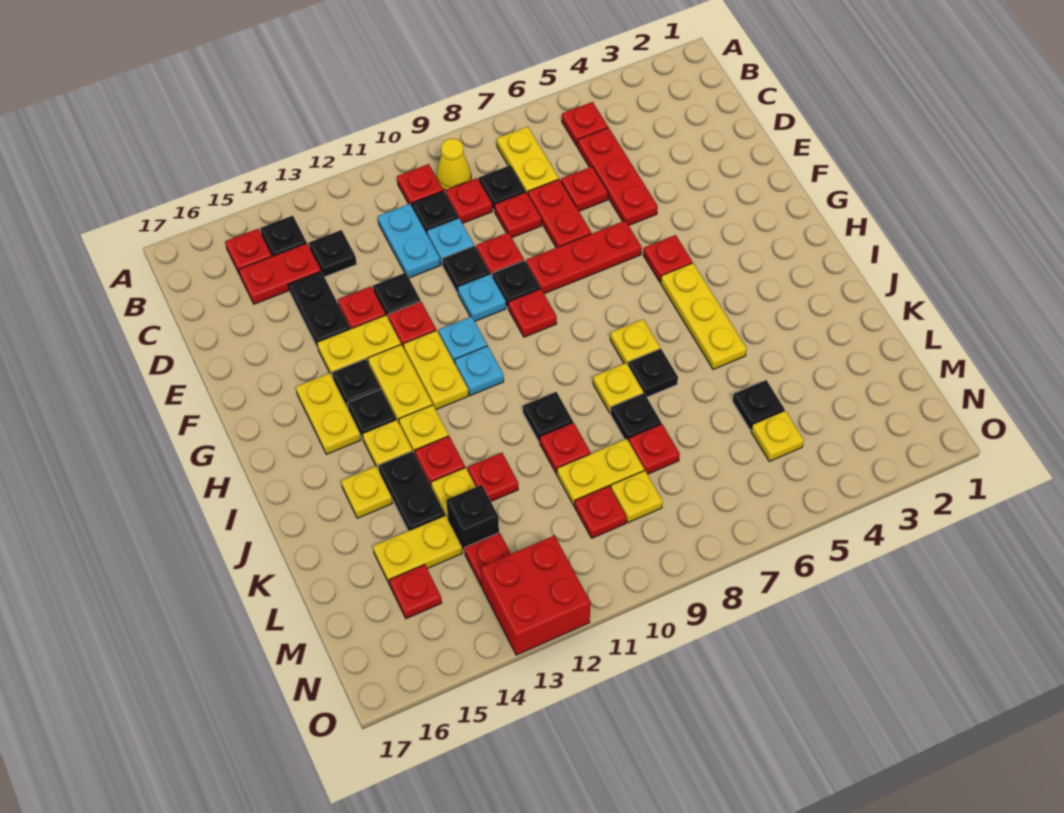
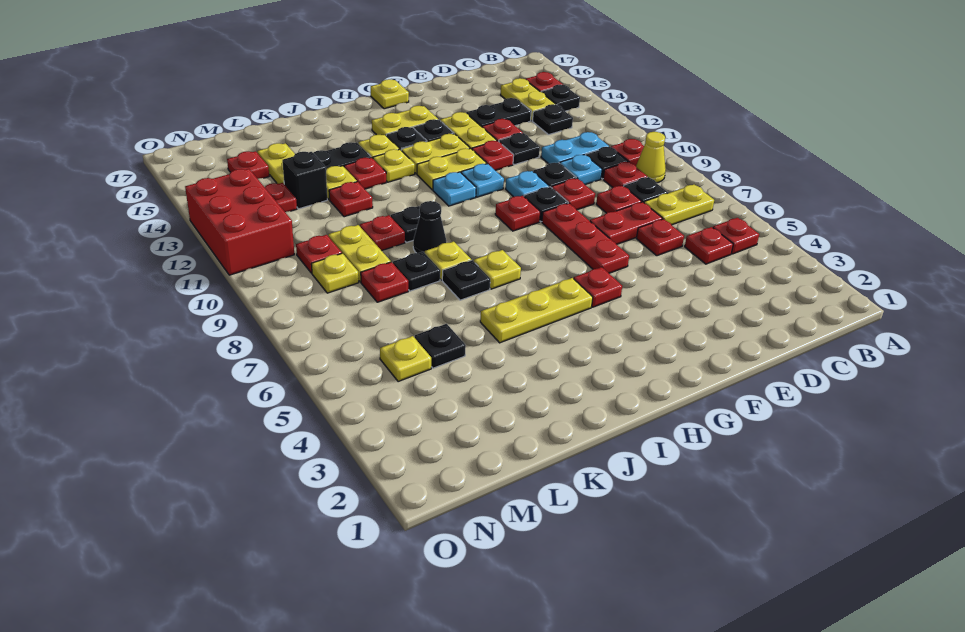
red plate C5:E5 level 1 -> red plate C5 level 1
red plate C14:C15 level 1 -> yellow plate C14:C15 level 1
none -> black cone J9 level 1
yellow plate J15 level 1 -> yellow plate G17 level 1
red brick N12:O13 level 1 -> red brick N11:O13 level 1

